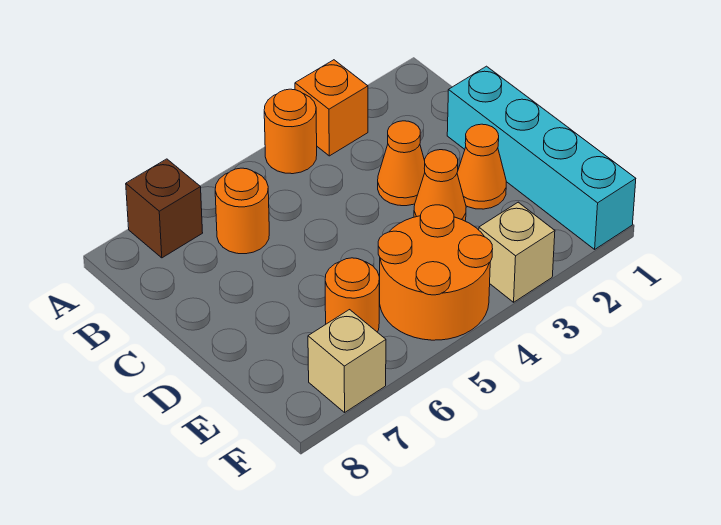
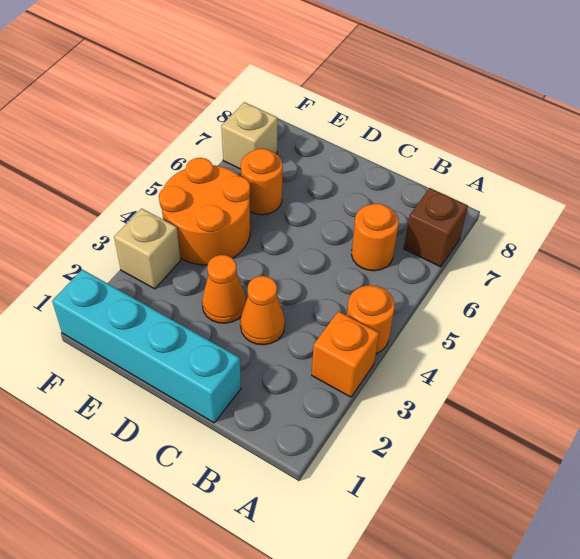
orange cone D2 level 1 -> none

